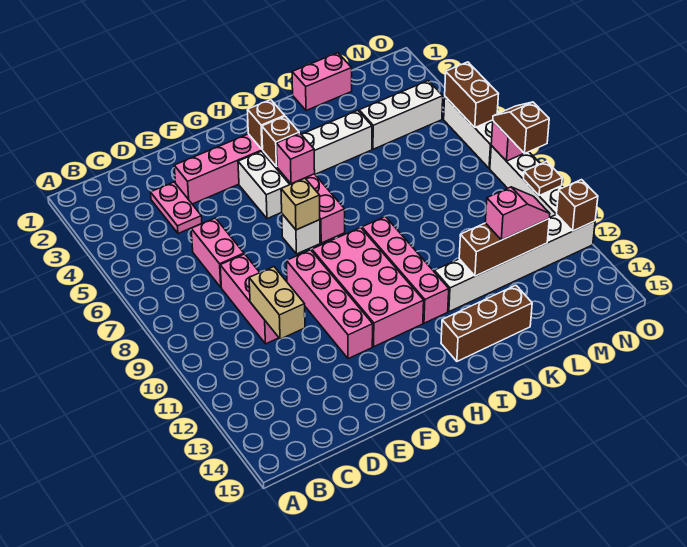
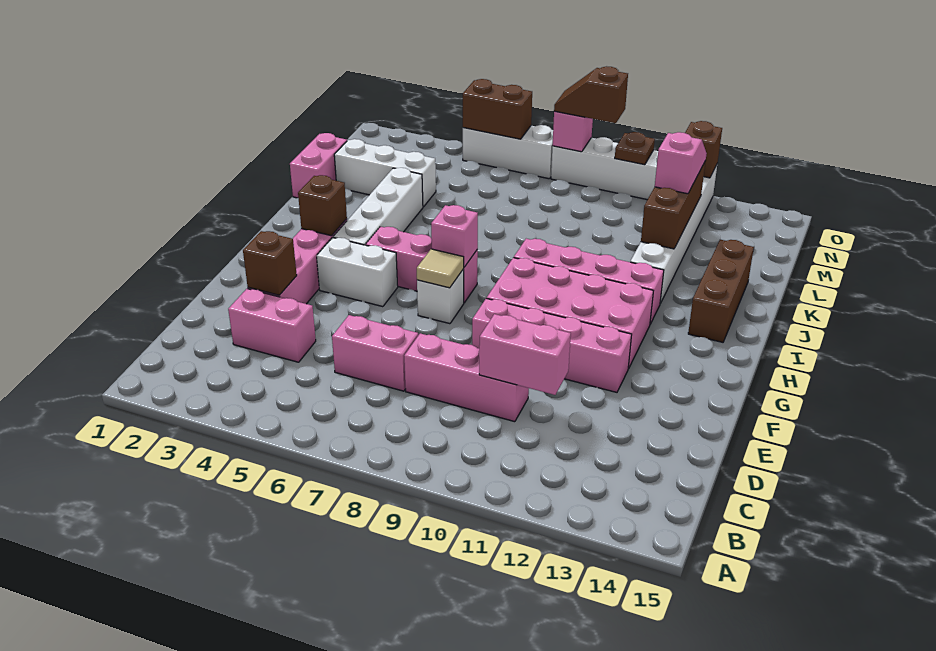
pink plate D3:D4 level 1 -> pink brick D3:D4 level 1
tan brick D10:D11 level 2 -> pink brick D10:D11 level 2
tan brick G7 level 2 -> tan tile G7 level 2
brown brick H4 level 2 -> brown brick E3 level 2
pink brick H5 level 2 -> pink brick H7 level 2
white brick L4:N4 level 1 -> white brick L2:L4 level 1

